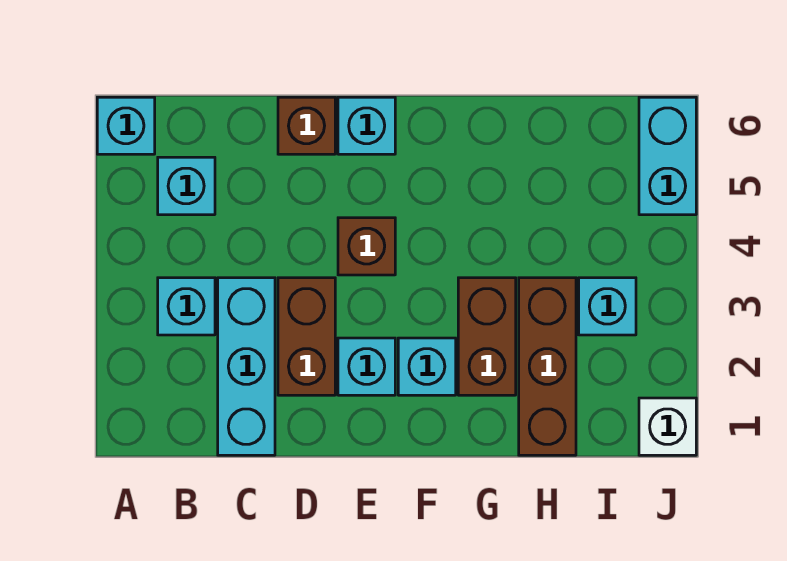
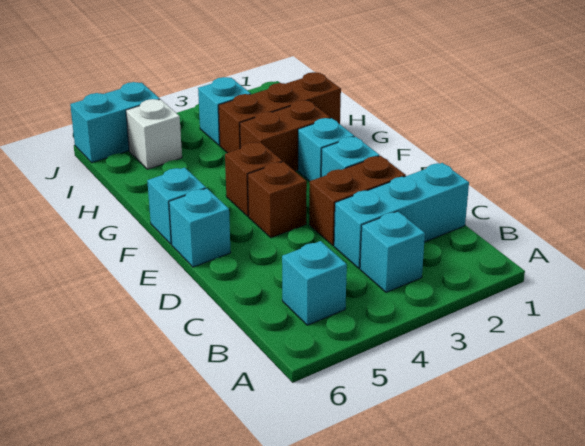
cyan brick A6 level 1 -> cyan brick F6 level 1
brown brick D6 level 1 -> brown brick F4 level 1
white brick J1 level 1 -> white brick I5 level 1

